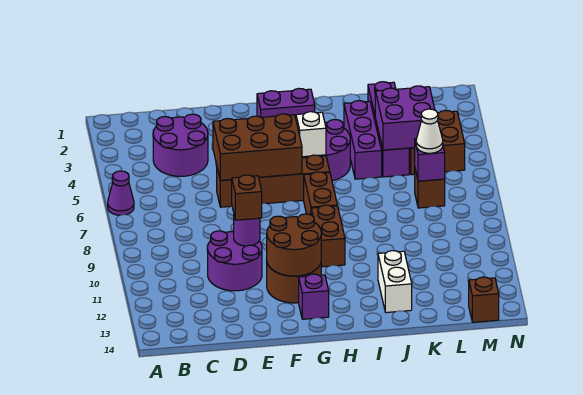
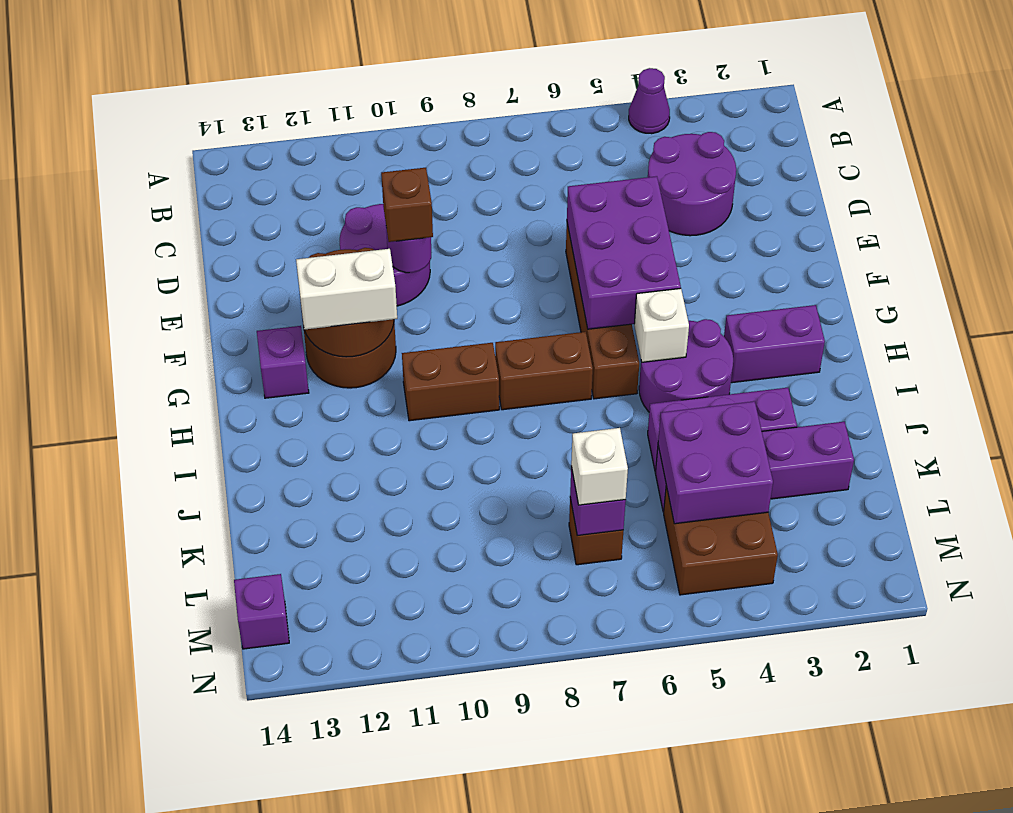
purple cone A6 level 1 -> purple cone A4 level 1
brown brick E5:G6 level 2 -> purple brick E5:G6 level 2
purple brick G2:H2 level 1 -> purple brick H2:H3 level 1
white brick J12:J13 level 1 -> white brick G11:G12 level 3
white cone L7 level 3 -> white brick L7 level 3
brown brick M14 level 1 -> purple brick M14 level 1

